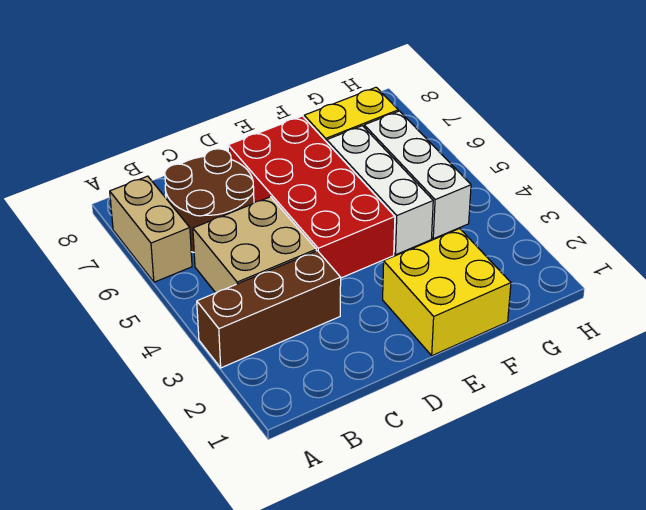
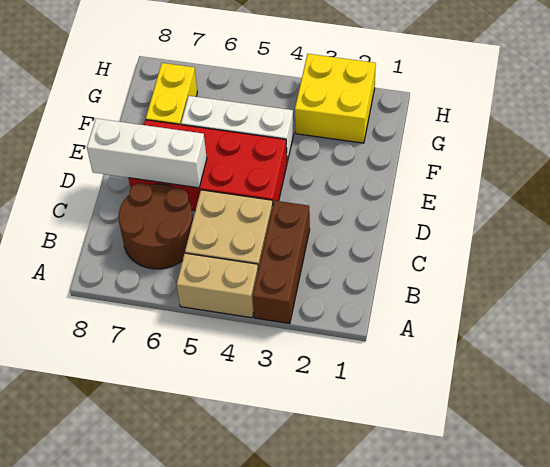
tan brick A6:A7 level 1 -> tan brick A4:A5 level 1
yellow brick E1:F2 level 1 -> yellow brick G2:H3 level 1
white brick G4:G6 level 1 -> white brick D6:D8 level 2

